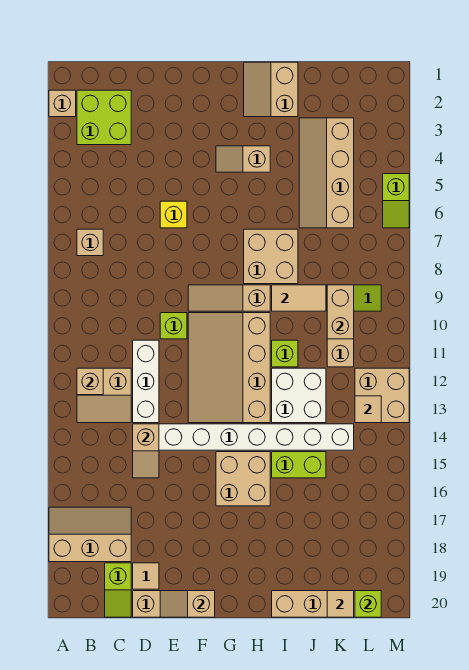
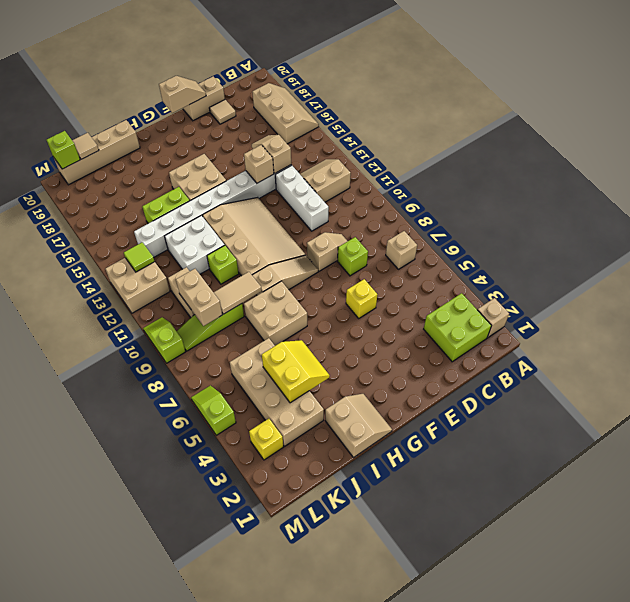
tan slope A17:C18 level 1 top 18 -> tan slope A16:B18 level 1 top B
tan brick B12 level 2 -> tan brick E14 level 2
lime slope C19:C20 level 1 top 19 -> lime slope M9:M10 level 1 top 9
lime brick E10 level 1 -> lime brick D8 level 1
tan slope G4:H4 level 1 top H -> tan slope D9:E9 level 1 top E
none -> yellow slope I4:J5 level 2 top J
tan slope J3:K6 level 1 top K -> tan brick J3:K6 level 1
none -> yellow brick L3 level 1
tan tile L13 level 2 -> lime tile L13 level 2

